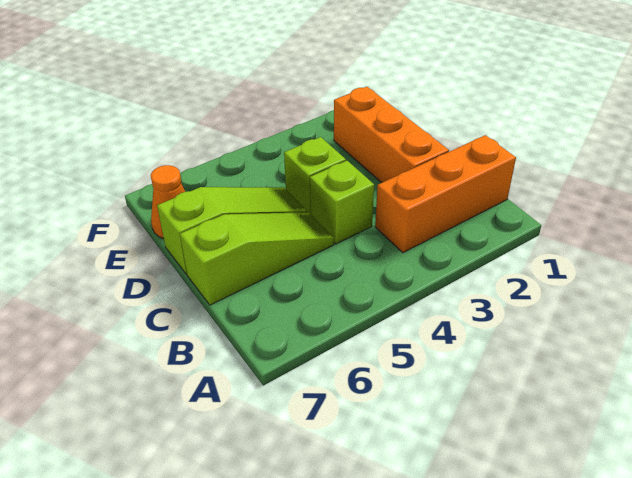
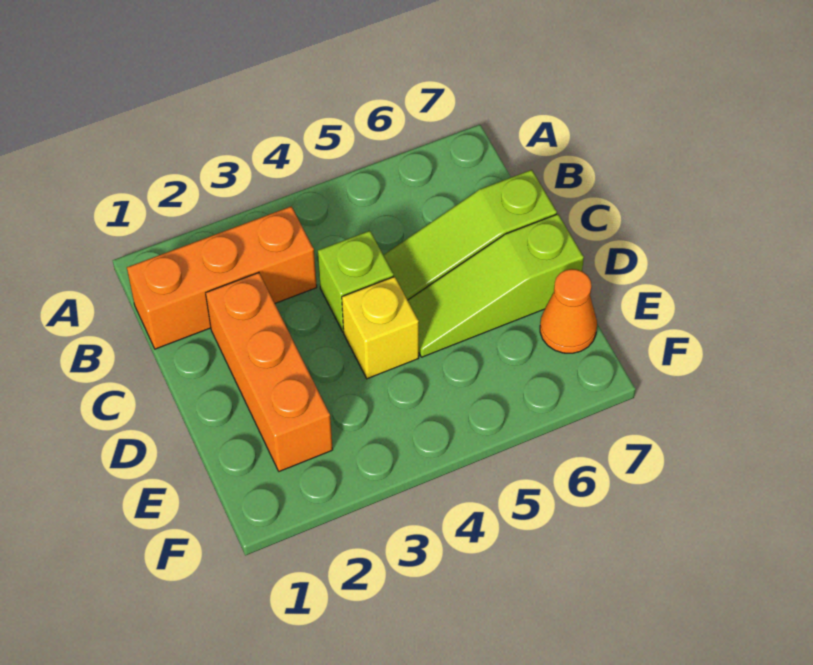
lime brick D4 level 1 -> yellow brick D4 level 1

